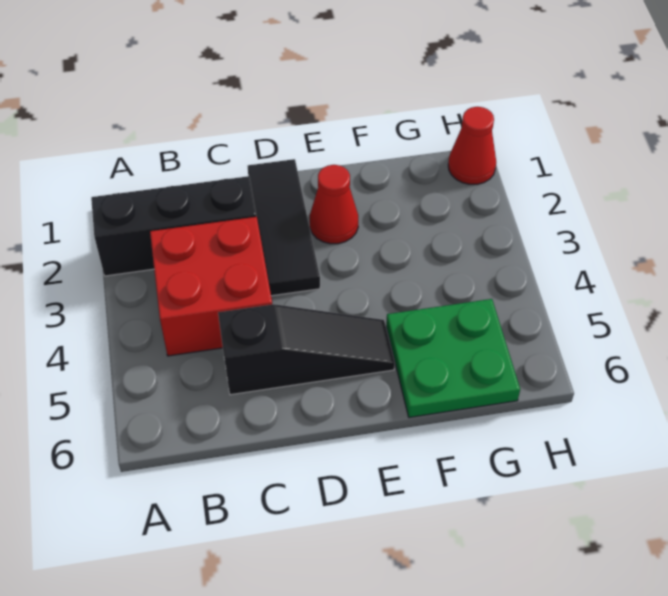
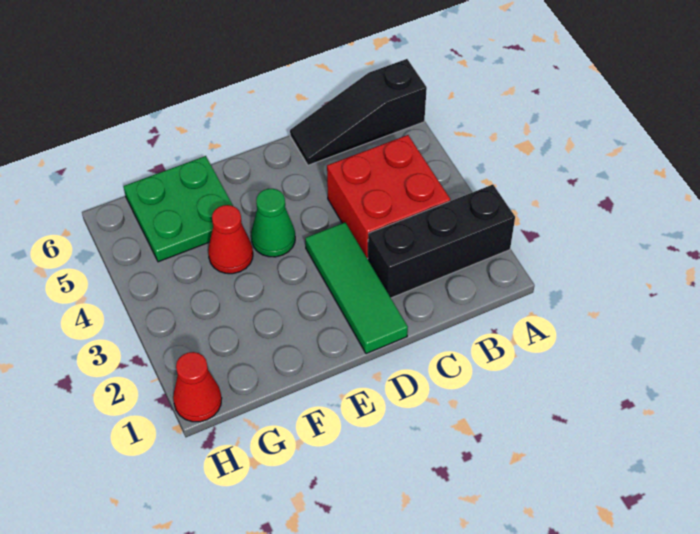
black slope C5:E5 level 1 top C -> black slope A6:C6 level 1 top A
black tile D1:D3 level 1 -> green tile D1:D3 level 1
red cone E2 level 1 -> red cone F4 level 1
none -> green cone E4 level 1

